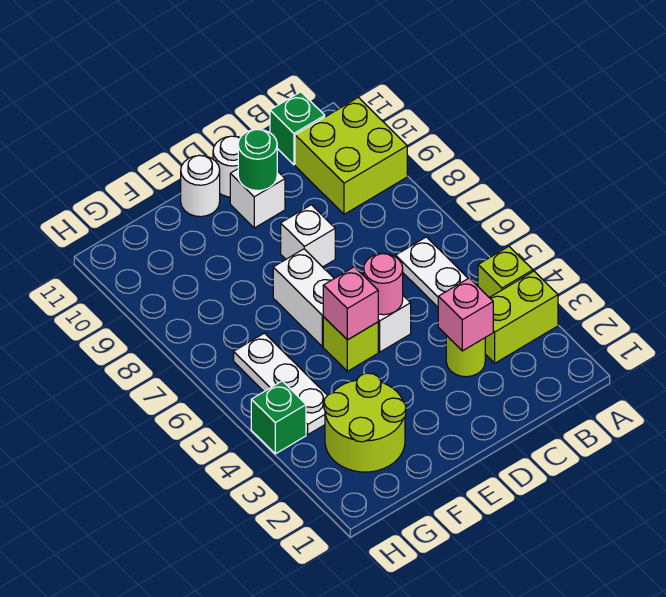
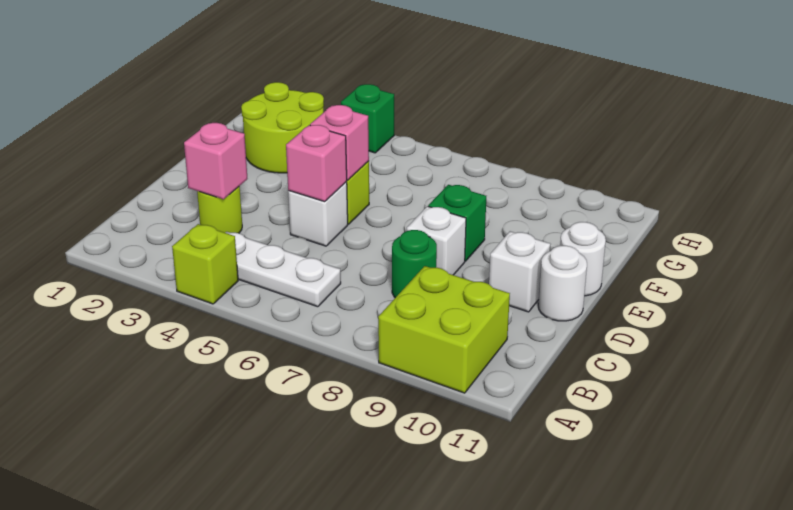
lime brick A3:B3 level 1 -> none
green brick B11 level 1 -> green brick E8 level 1
pink round brick D5 level 2 -> pink brick D5 level 2
green round brick D10 level 2 -> green round brick C8 level 1
white brick E6:E7 level 1 -> none
white plate G4:G6 level 1 -> none

